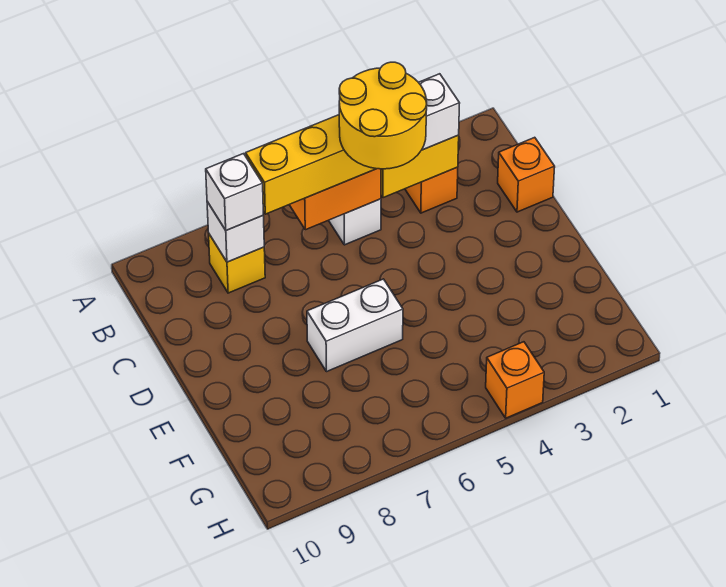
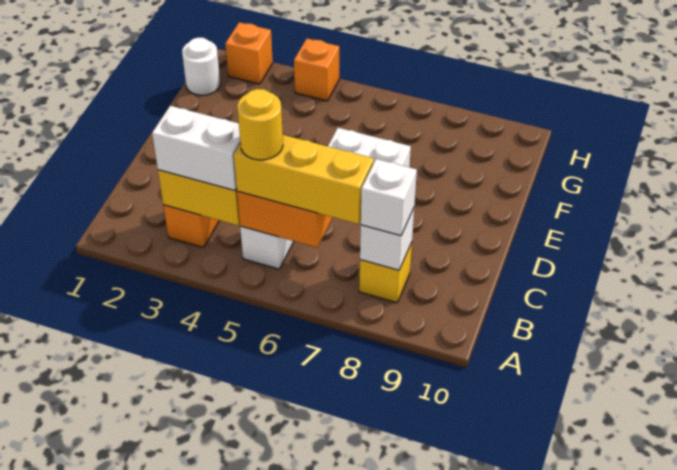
yellow round brick B4:C5 level 4 -> yellow round brick B5 level 4
orange brick C1 level 1 -> orange brick H2 level 1
none -> white round brick G1 level 1

